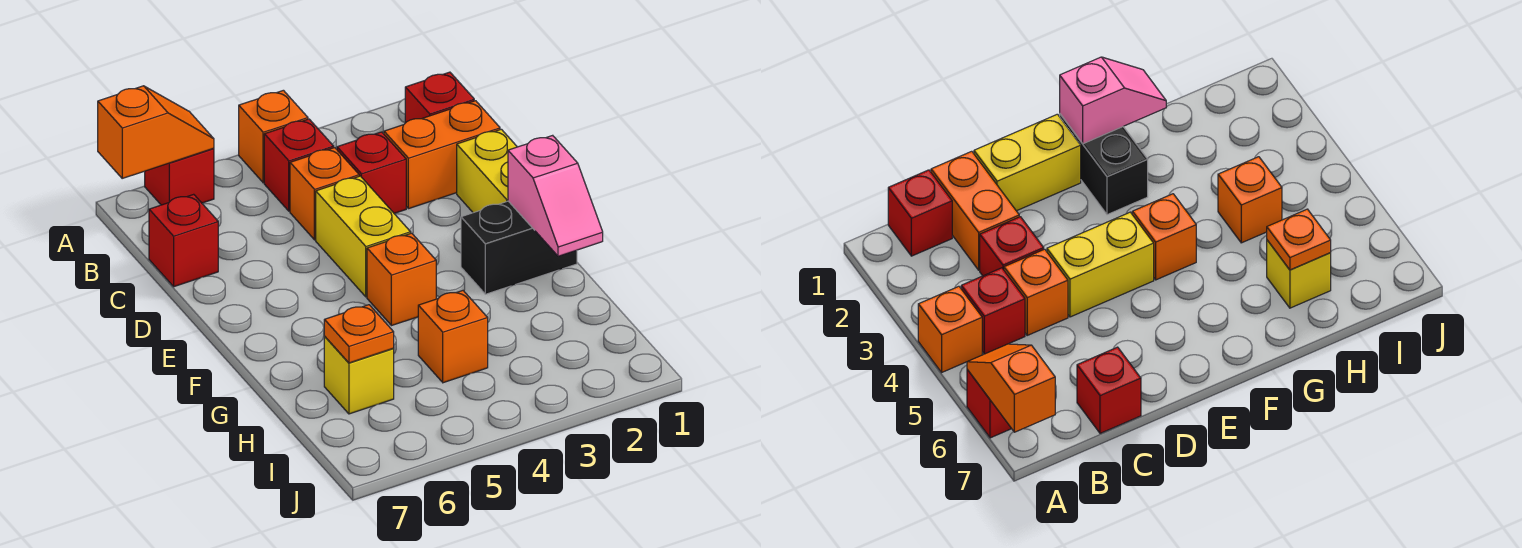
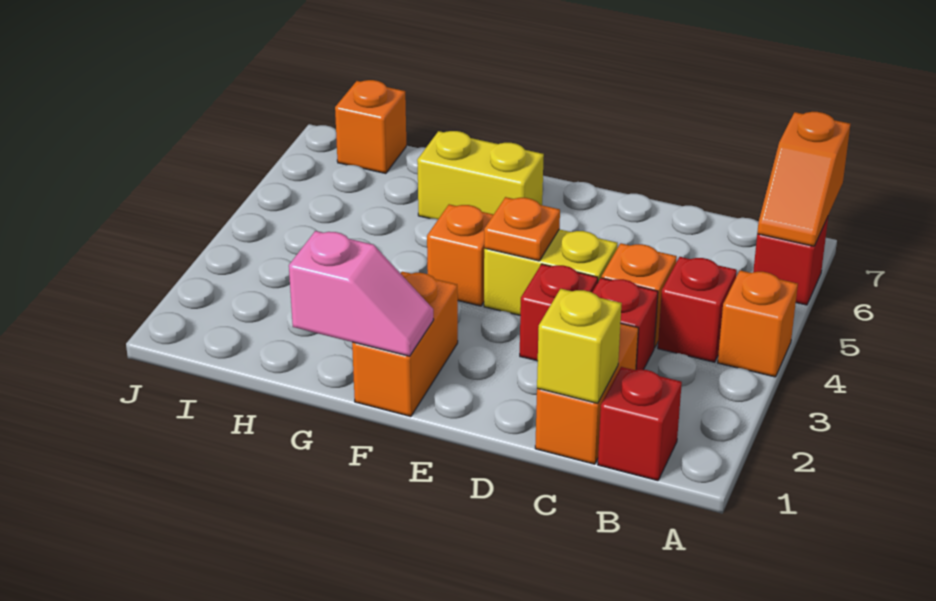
red brick C7 level 1 -> red brick D3 level 1
yellow brick D1:E1 level 1 -> yellow brick F6:G6 level 1
black brick F1:F2 level 1 -> orange brick F1:F2 level 1
pink slope F1:G1 level 2 top F -> pink slope F1:G1 level 2 top G
orange brick H4 level 1 -> orange brick I7 level 1
yellow brick H6 level 1 -> yellow brick C1 level 2
orange plate H6 level 2 -> orange plate E4 level 2

